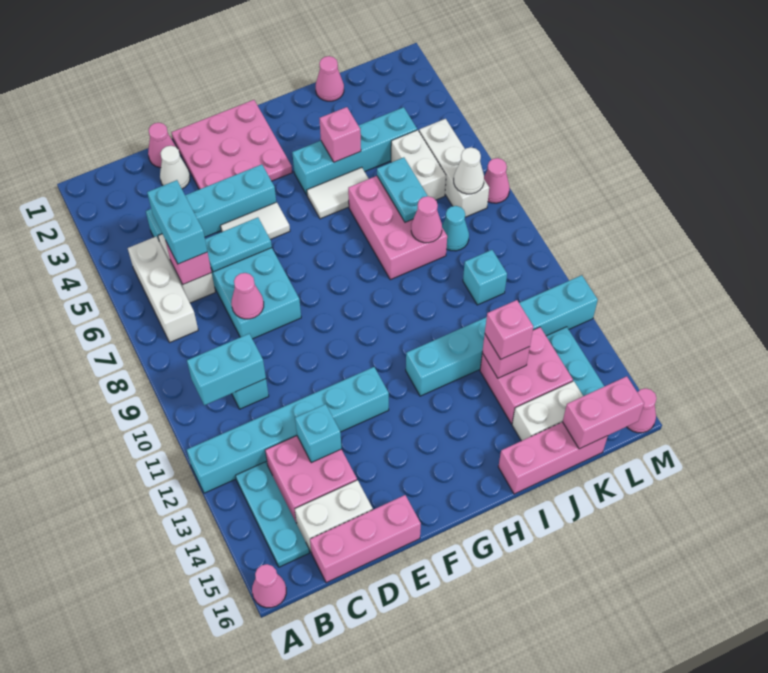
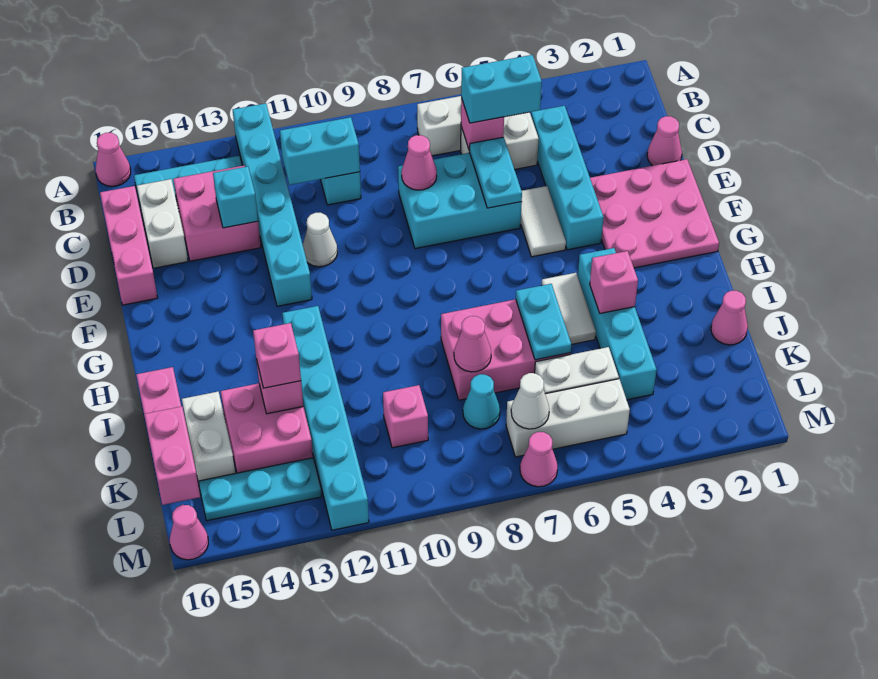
cyan brick B10:C10 level 2 -> cyan brick C10:C11 level 2
white cone D2 level 1 -> white cone E11 level 1
cyan plate J6:J7 level 2 -> cyan plate I6:J6 level 2
cyan brick K10 level 1 -> pink brick K10 level 1

